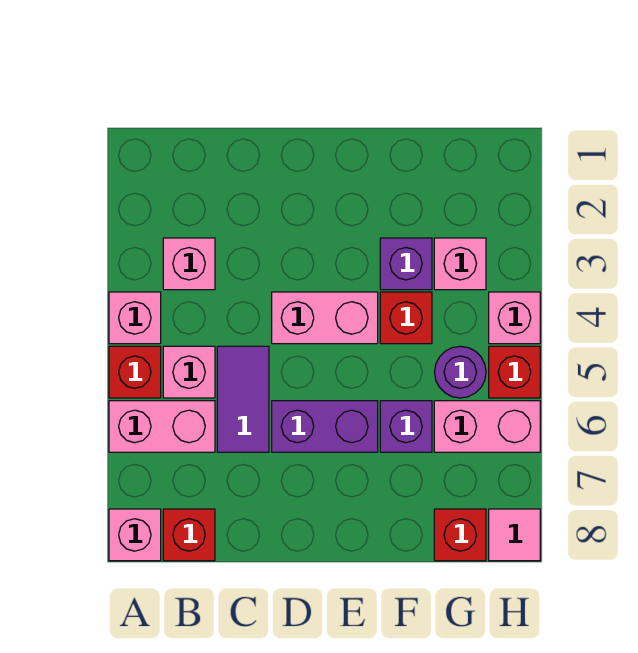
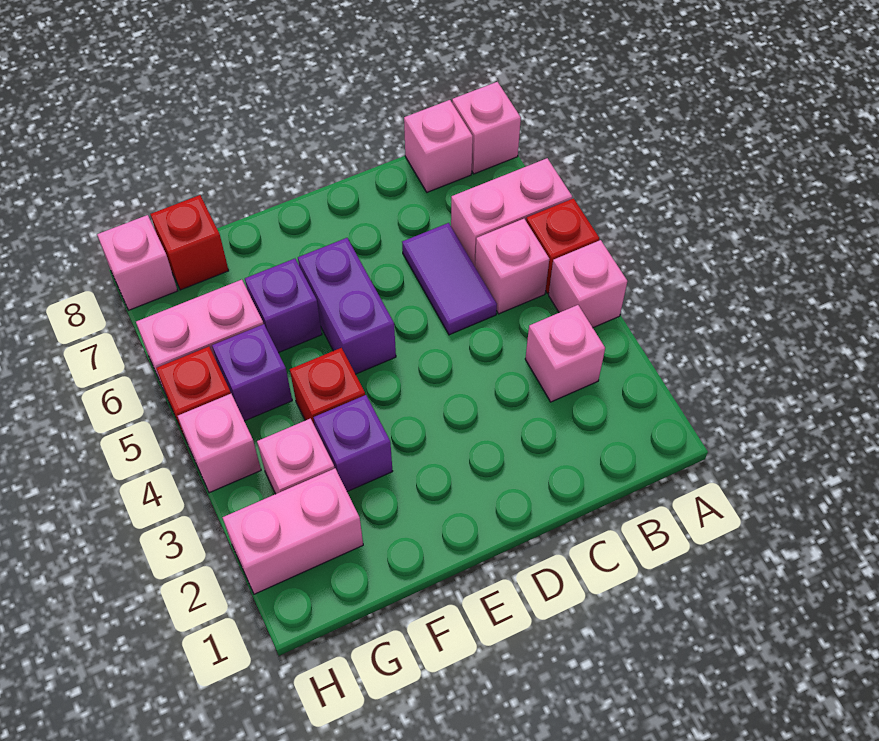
red brick B8 level 1 -> pink brick B8 level 1
pink brick D4:E4 level 1 -> pink brick G2:H2 level 1
purple brick D6:E6 level 1 -> purple brick E5:E6 level 1
purple round brick G5 level 1 -> purple brick G5 level 1
pink tile H8 level 1 -> pink brick H8 level 1

